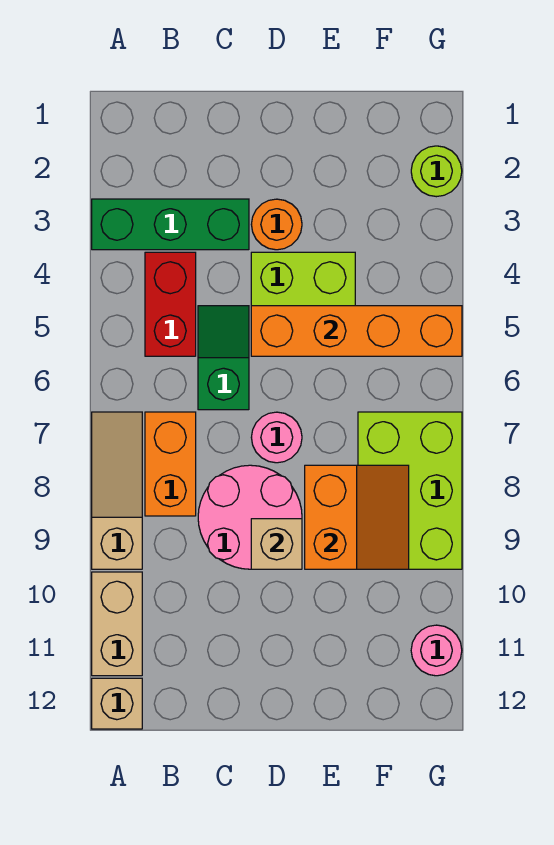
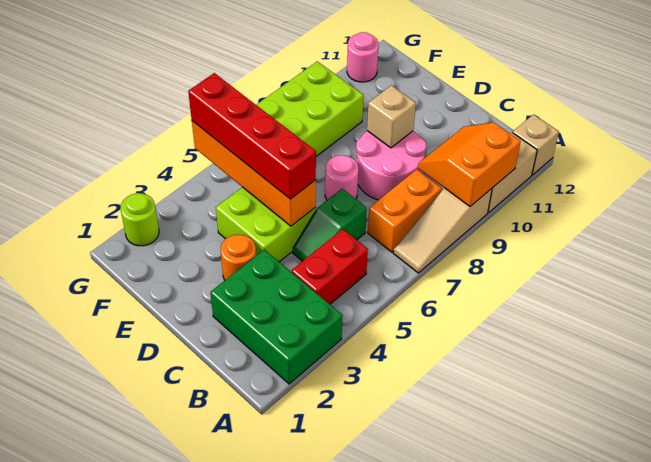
green brick A3:C3 level 1 -> green brick A2:C3 level 1
none -> red brick D5:G5 level 3
orange slope E8:F9 level 2 top E -> orange slope A9:B10 level 2 top A

